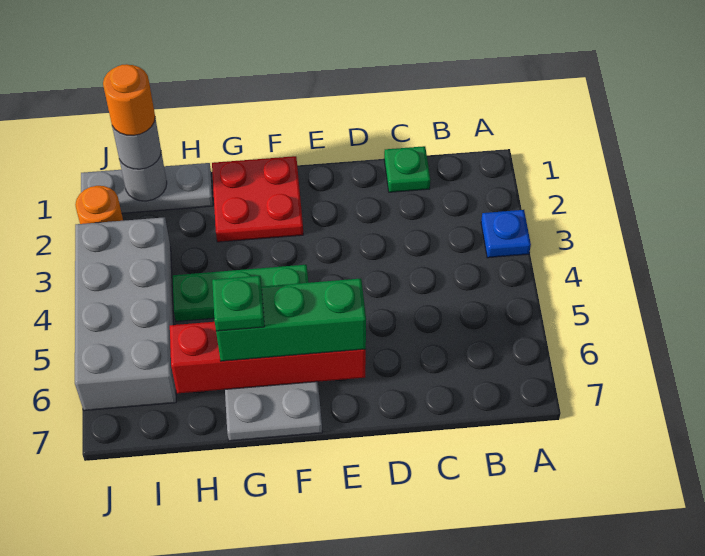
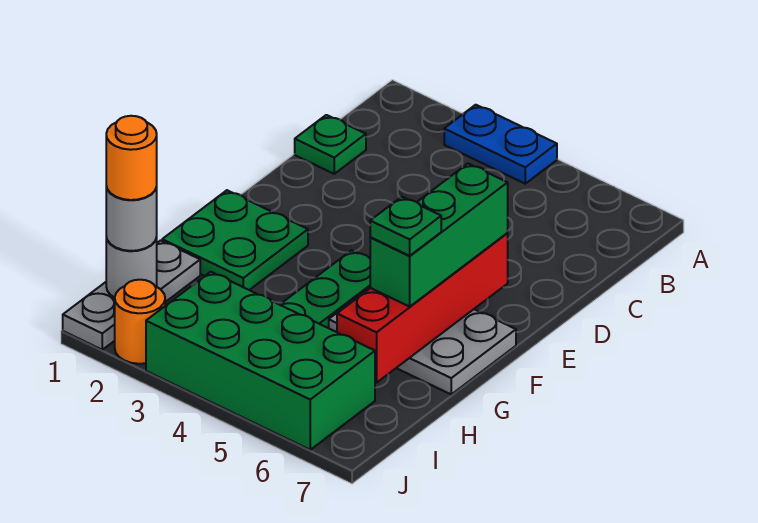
blue plate A3 level 1 -> blue plate A3:A4 level 1
red plate F1:G2 level 1 -> green plate F1:G2 level 1
grey brick I3:J6 level 1 -> green brick I3:J6 level 1

